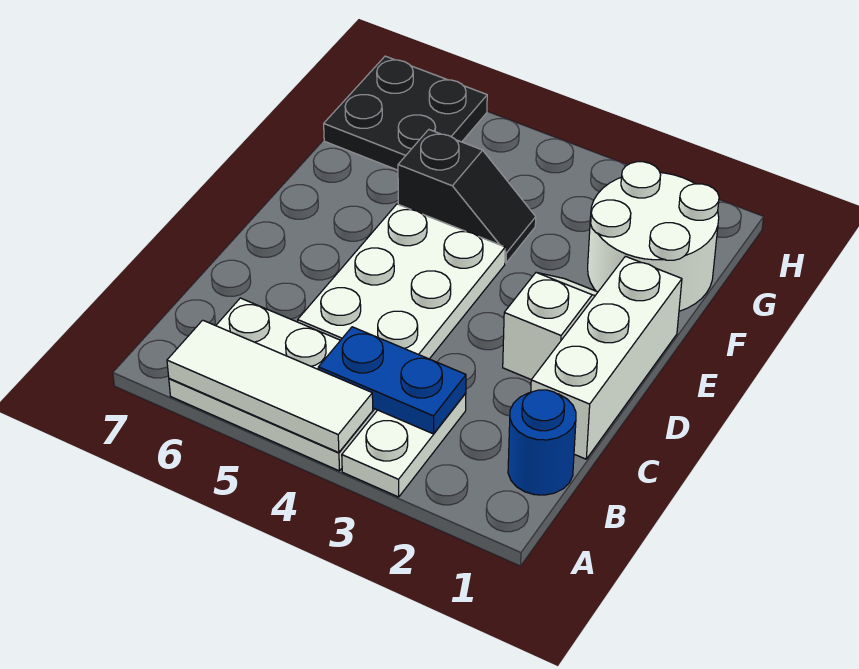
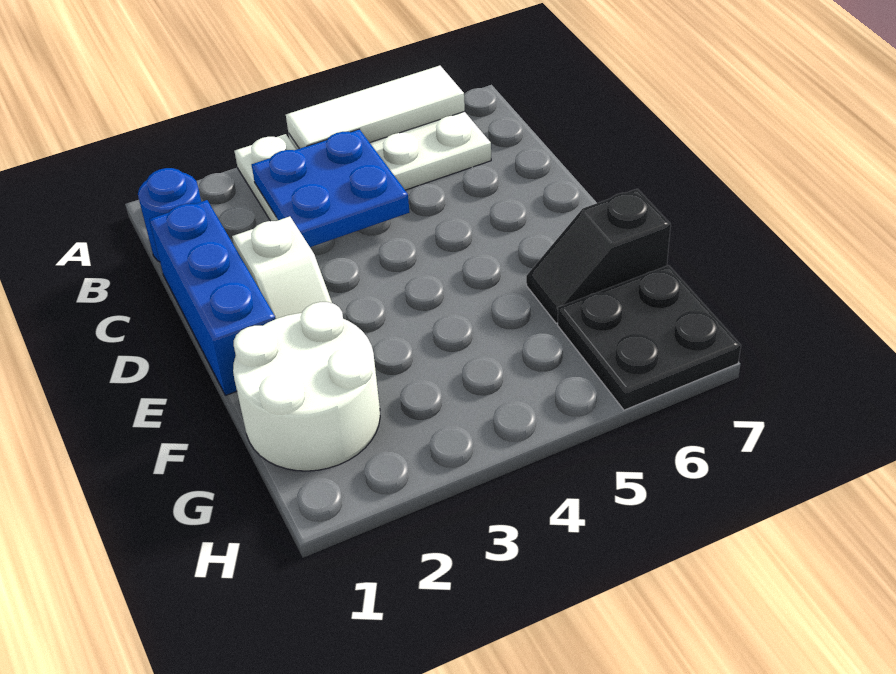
blue plate B3:B4 level 2 -> blue plate B3:C4 level 2
white brick C1:E1 level 1 -> blue brick C1:E1 level 1
white plate C4:E5 level 1 -> none
black slope F4:F5 level 1 top 5 -> black slope F6:F7 level 1 top 7

